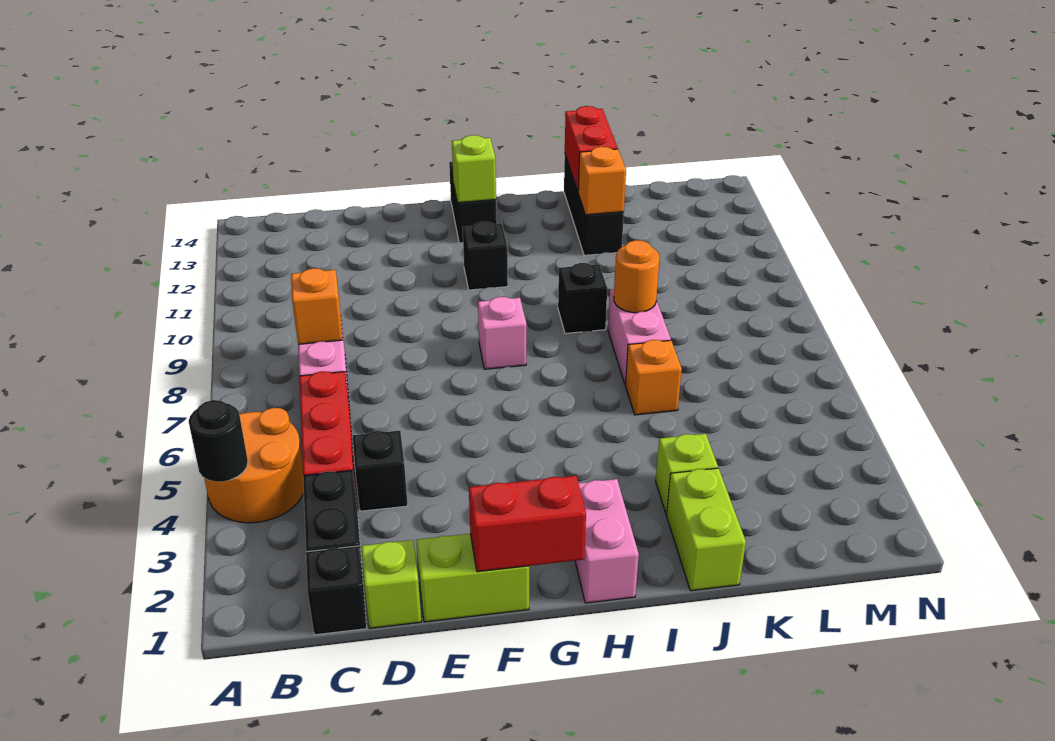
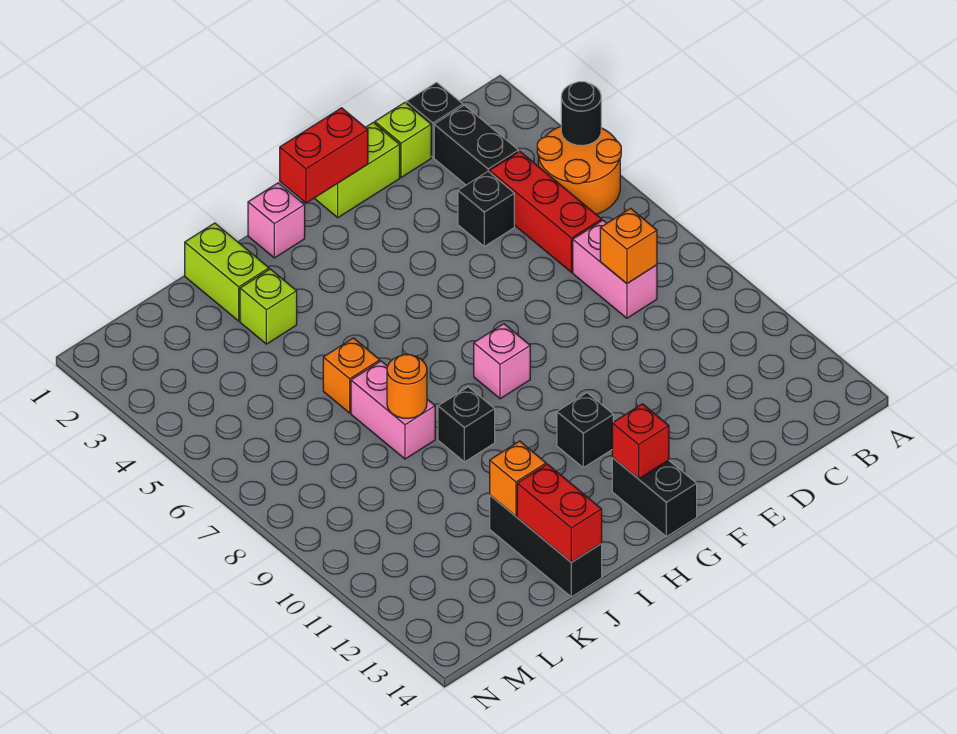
lime brick G13 level 2 -> red brick G13 level 2
pink brick H1:H2 level 1 -> pink brick H1 level 1

